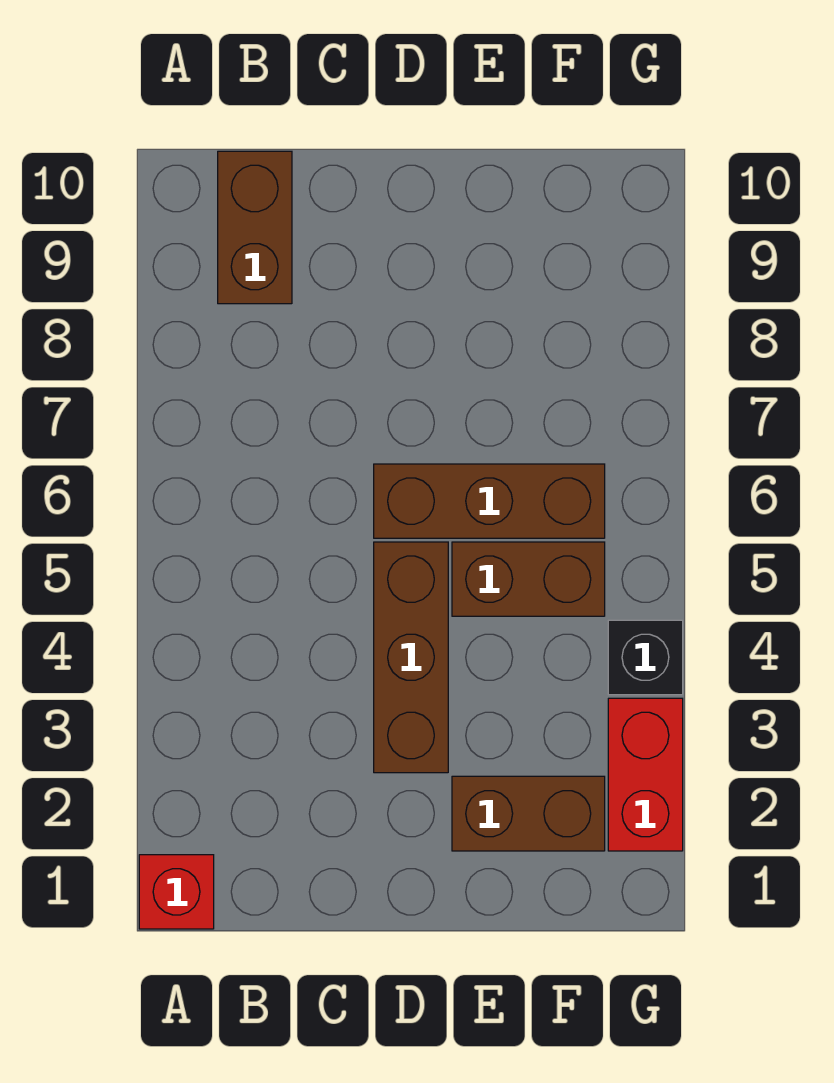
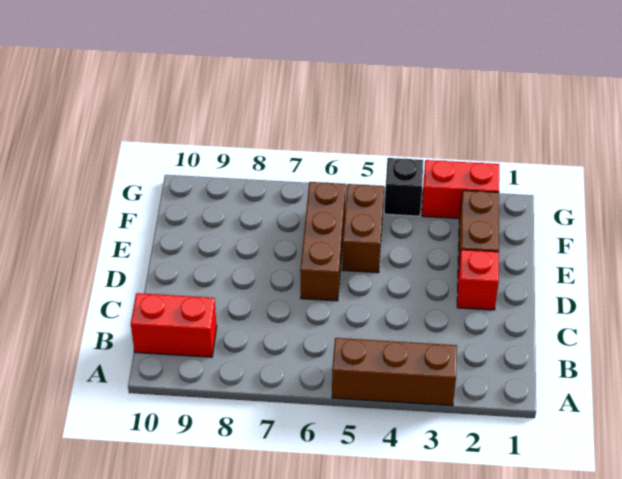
red brick A1 level 1 -> red brick D2 level 1
brown brick B9:B10 level 1 -> red brick B9:B10 level 1
brown brick D3:D5 level 1 -> brown brick A3:A5 level 1

